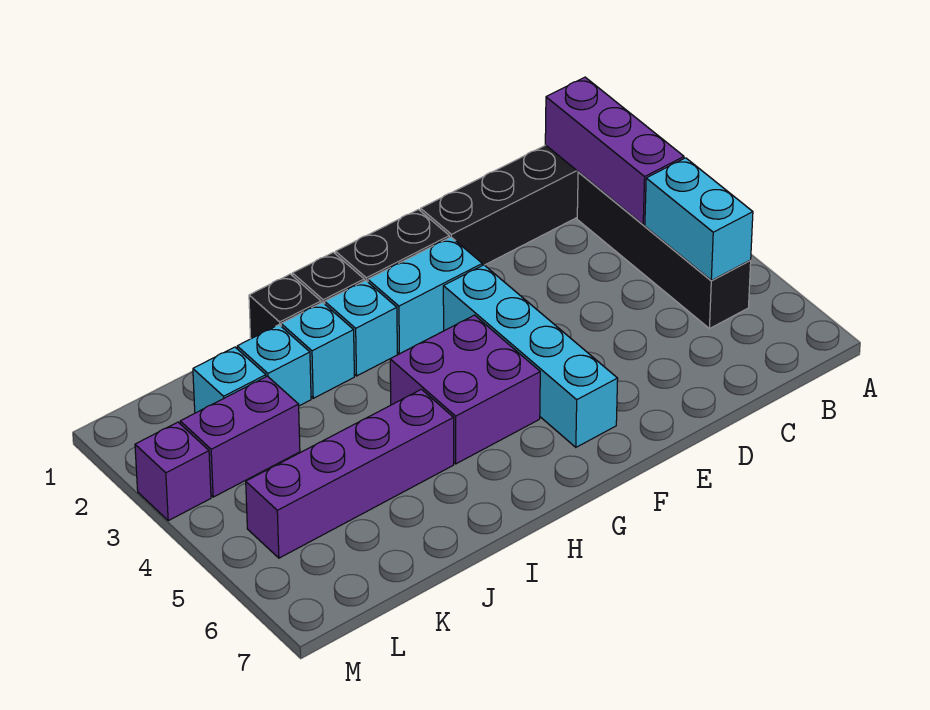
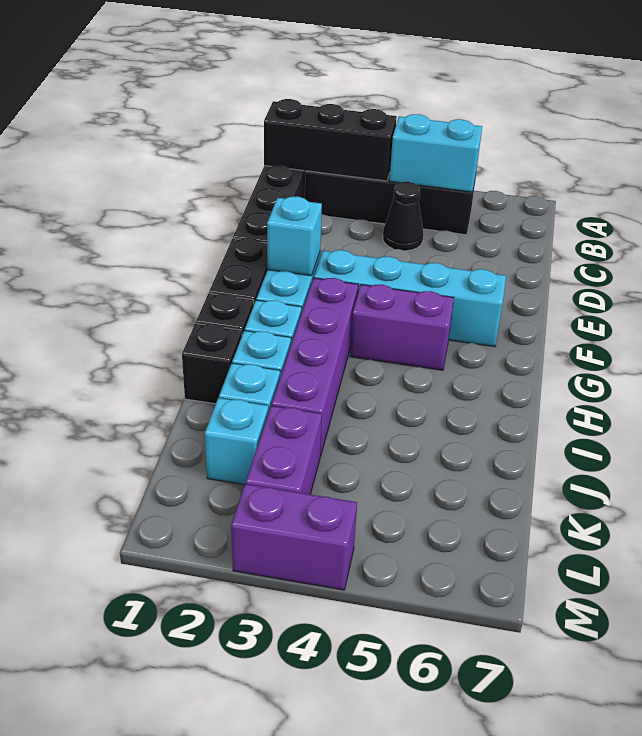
purple brick B1:B3 level 2 -> black brick B1:B3 level 2
none -> black cone C4 level 1
none -> cyan brick F2 level 2
purple brick G4:H5 level 1 -> purple brick G4:G5 level 1
purple brick I5:L5 level 1 -> purple brick G3:J3 level 1
purple brick M3 level 1 -> purple brick M3:M4 level 1

